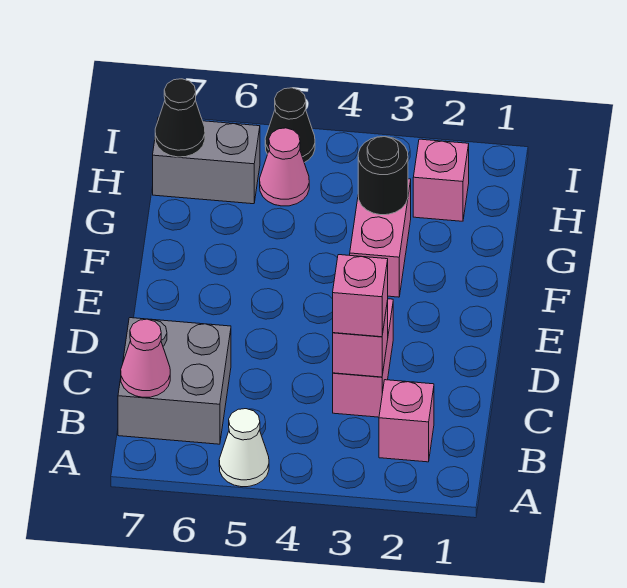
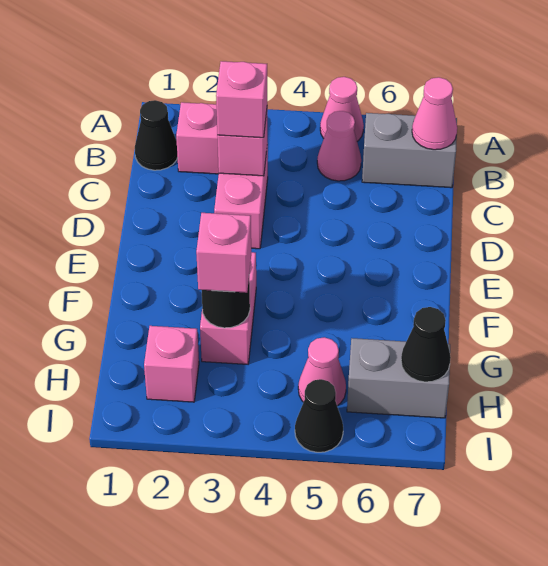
white cone A5 level 1 -> pink cone A5 level 1
none -> black cone B1 level 1
none -> pink cone B5 level 1
grey brick B6:C7 level 1 -> grey brick B6:B7 level 1
none -> pink brick G3 level 3

